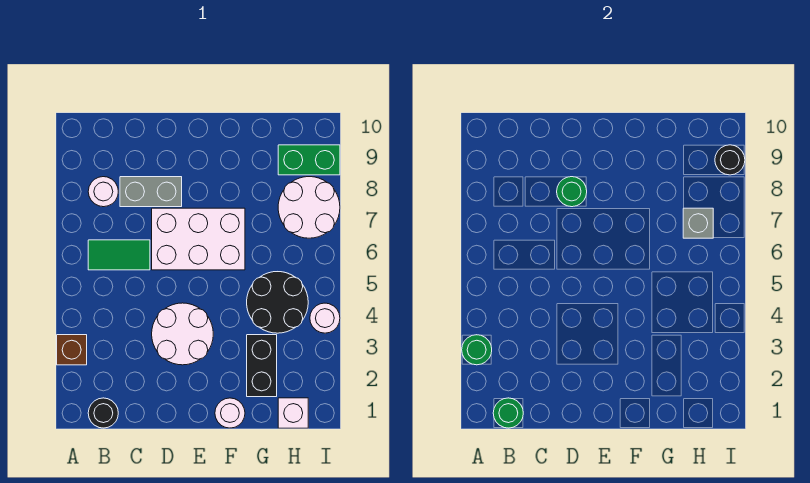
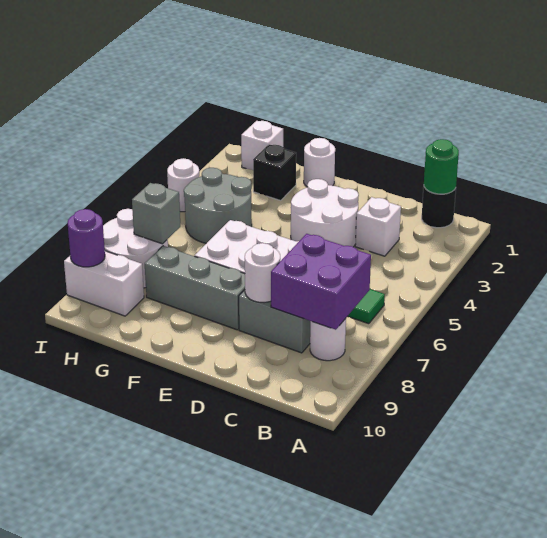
brown brick A3 level 1 -> none
green round brick A3 level 2 -> none
none -> purple brick B7:C8 level 2
none -> white brick C3 level 1
green round brick D8 level 2 -> white round brick D8 level 2
none -> grey brick E8:G8 level 1
black brick G2:G3 level 1 -> black brick G2 level 1
black round brick G4:H5 level 1 -> grey round brick G4:H5 level 1
green brick H9:I9 level 1 -> white brick H9:I9 level 1
black round brick I9 level 2 -> purple round brick I9 level 2

